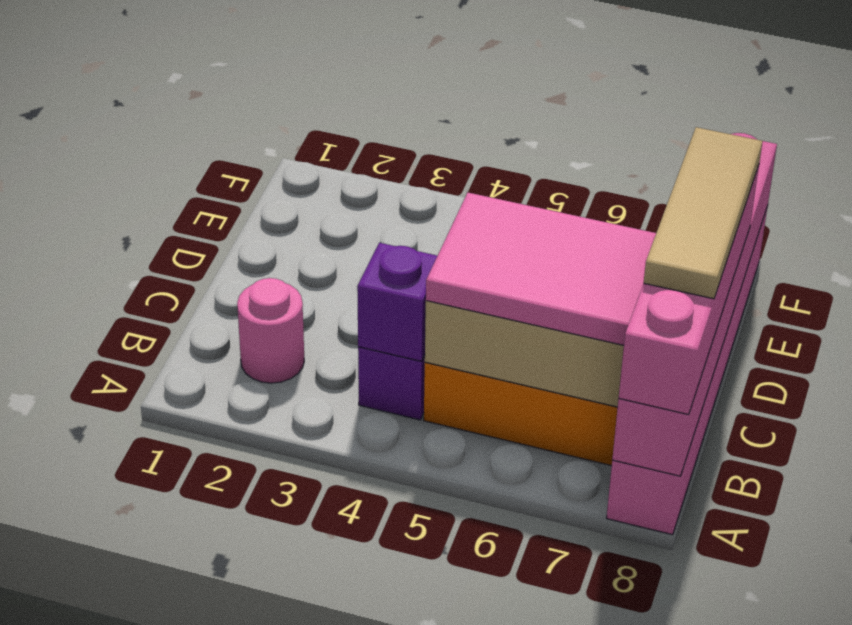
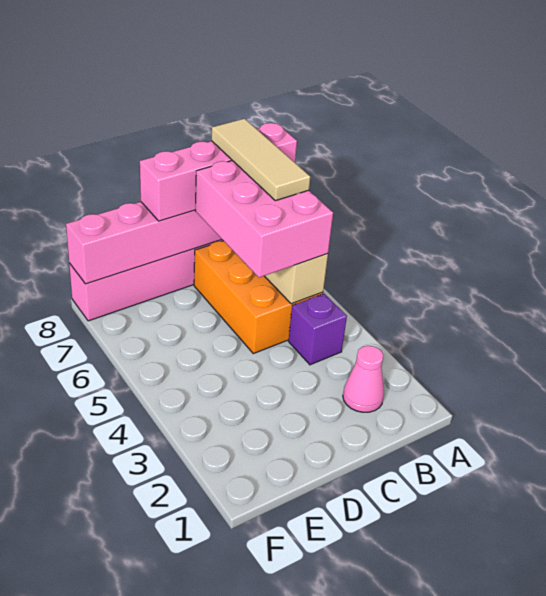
pink round brick B2 level 1 -> pink cone B2 level 1
purple brick B4 level 2 -> none
pink tile B5:C7 level 3 -> pink brick B5:C7 level 3
tan tile B8:D8 level 4 -> tan tile B6:B8 level 4

